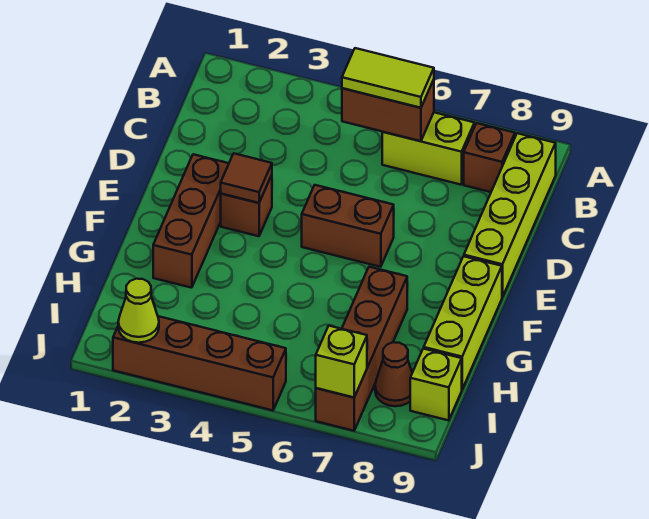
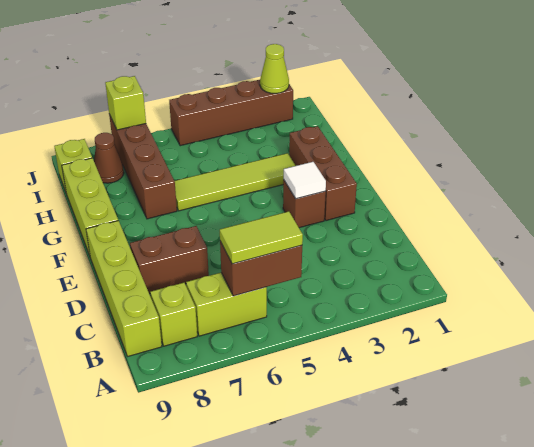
brown brick B8 level 1 -> lime brick B8 level 1
brown tile E3 level 2 -> white tile E3 level 2
brown brick E5:E6 level 1 -> brown brick D7:D8 level 1
none -> lime tile G3:G6 level 1

